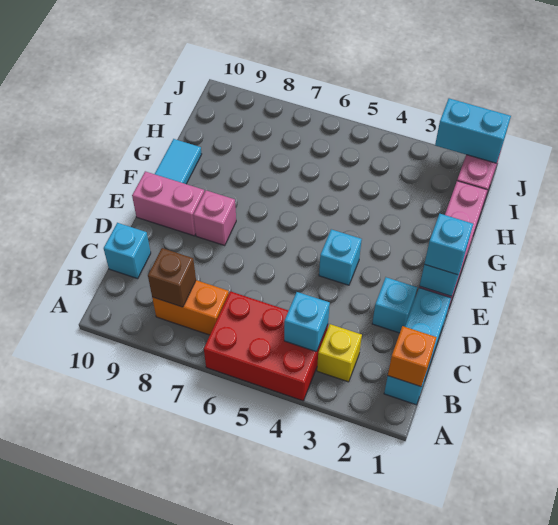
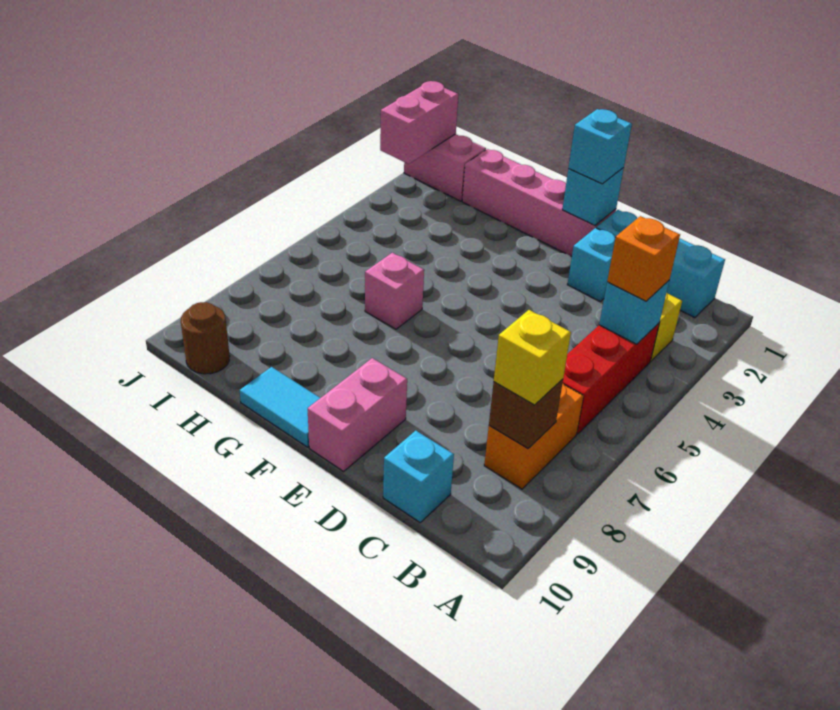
red brick A4:B6 level 1 -> red brick B4:B6 level 1
orange brick B1 level 2 -> orange brick B4 level 3
none -> yellow brick B8 level 3
cyan brick E4 level 1 -> none
pink brick E8 level 1 -> pink brick G6 level 1
none -> brown round brick I10 level 1
cyan brick J1:J2 level 2 -> pink brick J1:J2 level 2

